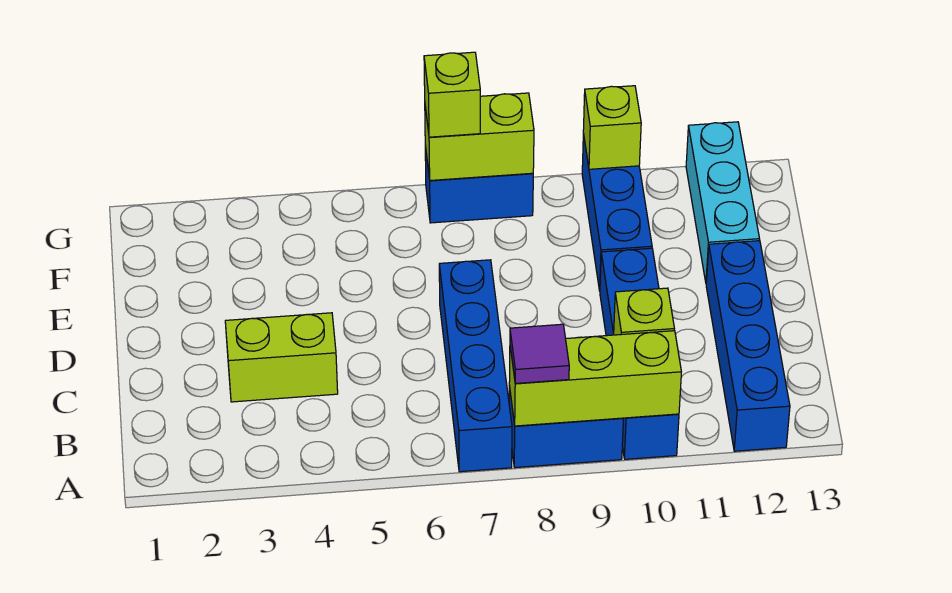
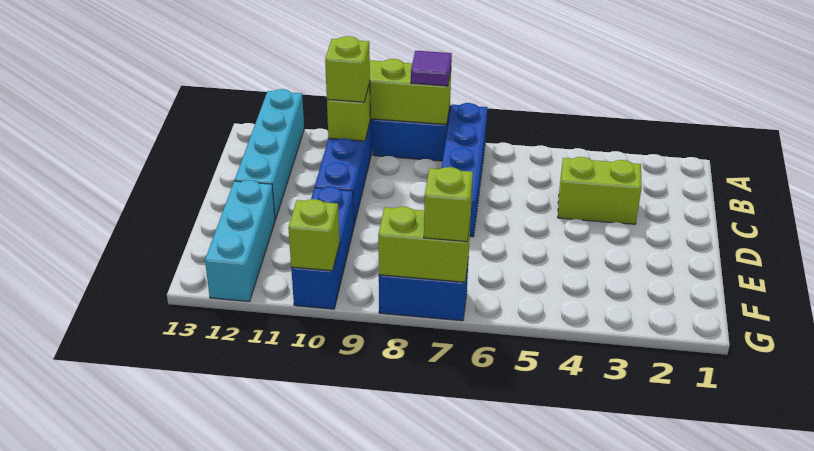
blue brick A12:D12 level 1 -> cyan brick A12:D12 level 1
none -> lime brick B10 level 3

